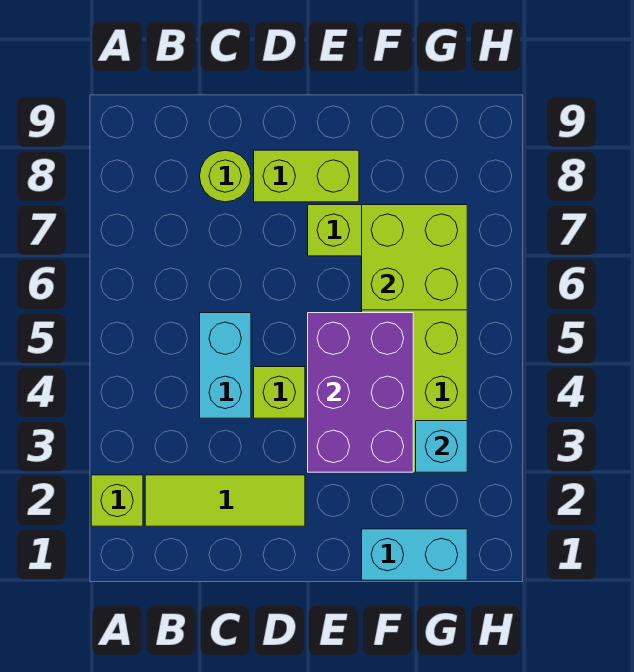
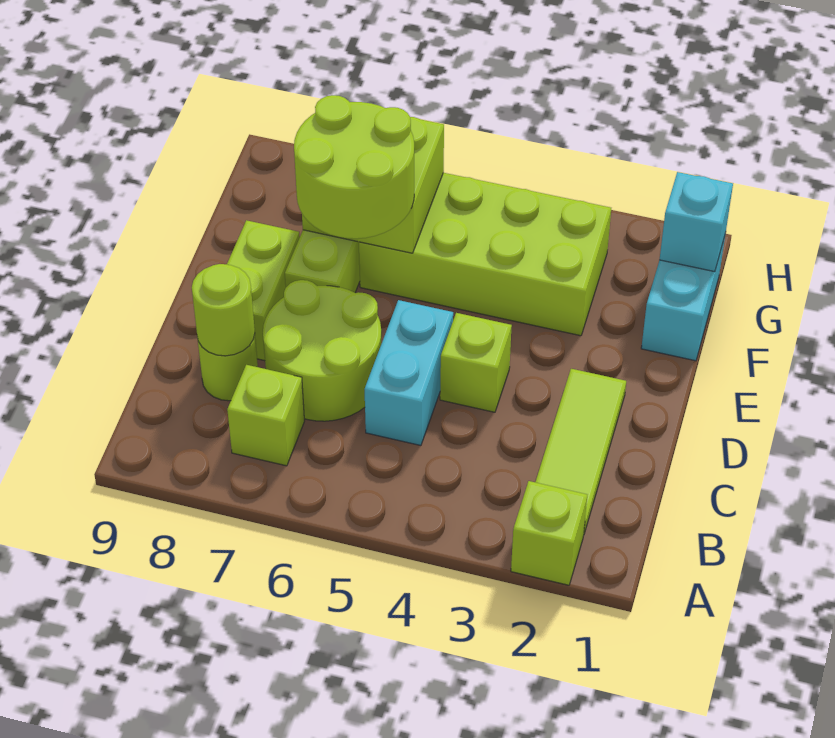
none -> lime brick B7 level 1
cyan brick C4:C5 level 1 -> cyan brick C5:D5 level 1
none -> lime round brick C6:D7 level 1
none -> lime round brick C8 level 2
purple brick E3:F5 level 2 -> none
none -> lime round brick E6:F7 level 3
cyan brick G3 level 2 -> cyan brick G1 level 2

